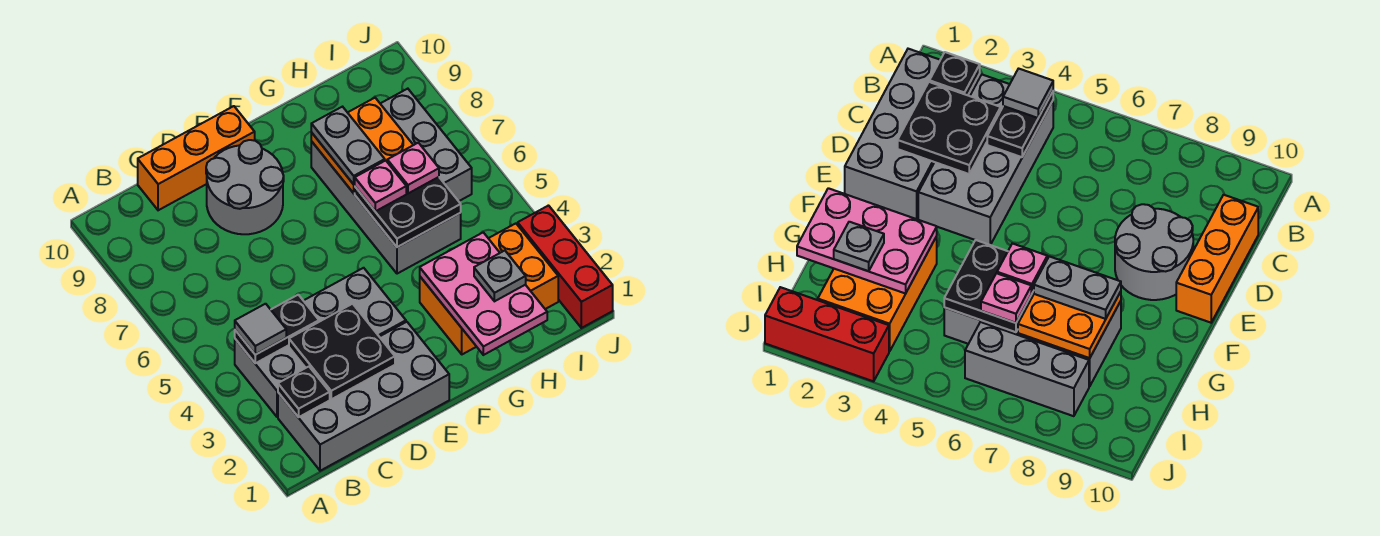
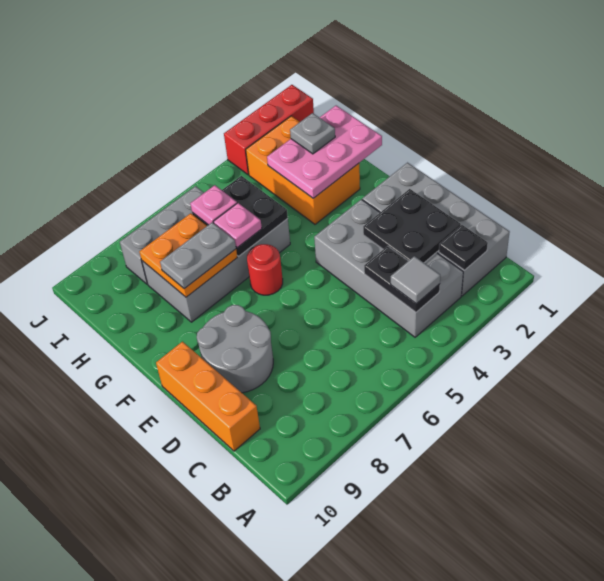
none -> red round brick F6 level 1

